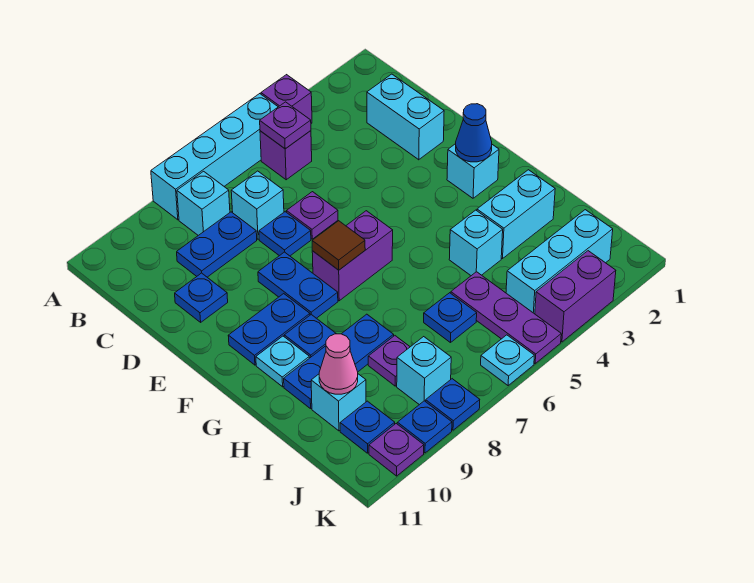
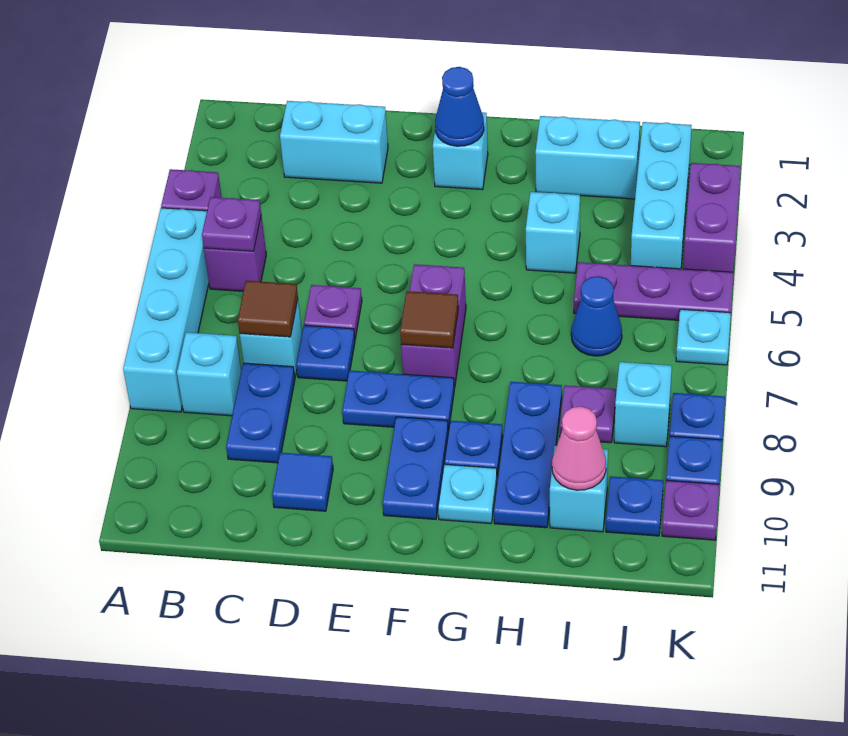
none -> brown tile C7 level 2
blue plate D10 level 1 -> blue tile D10 level 1
cyan brick H2:H3 level 1 -> cyan brick H2:I2 level 1
blue plate I6 level 1 -> blue cone I6 level 1

